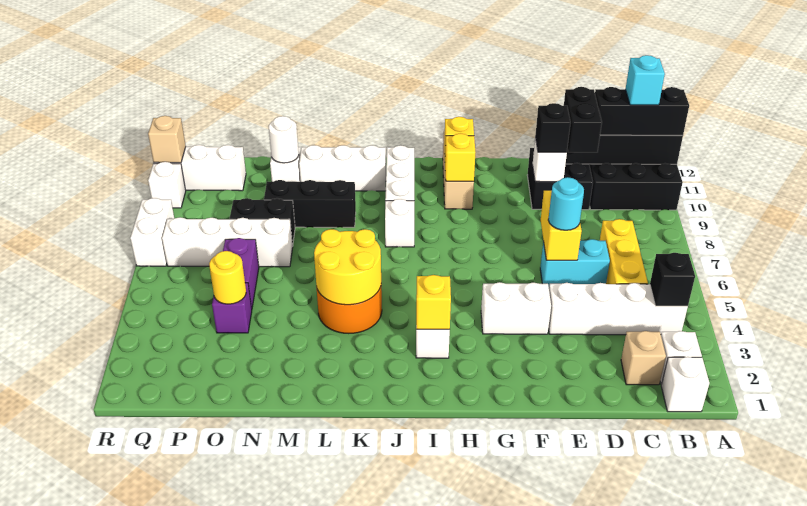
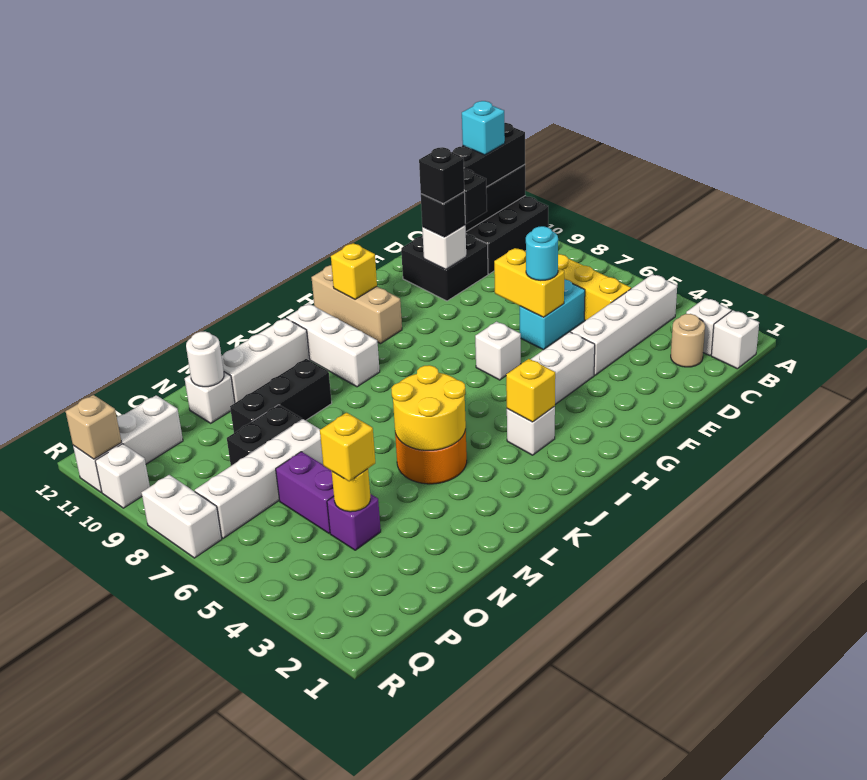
black brick B4 level 2 -> black brick E10 level 4
tan brick C2 level 1 -> tan round brick C2 level 1
yellow brick H10 level 2 -> yellow brick O4 level 3
white brick J8 level 1 -> white brick G6 level 1

